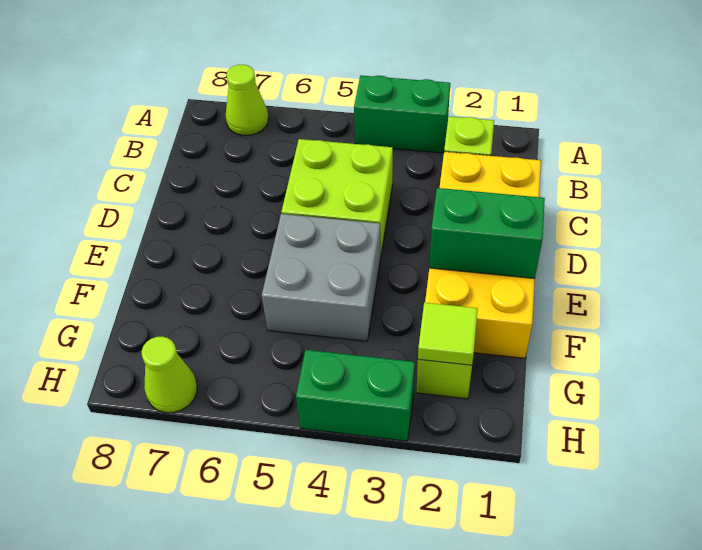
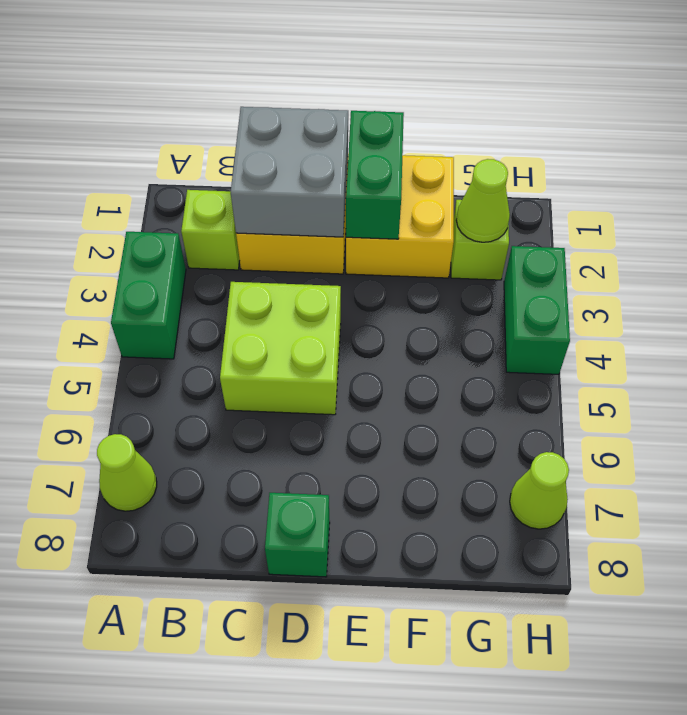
none -> green brick D8 level 1
grey brick E4:F5 level 1 -> grey brick C1:D2 level 2
lime tile G2 level 2 -> lime cone G2 level 2

